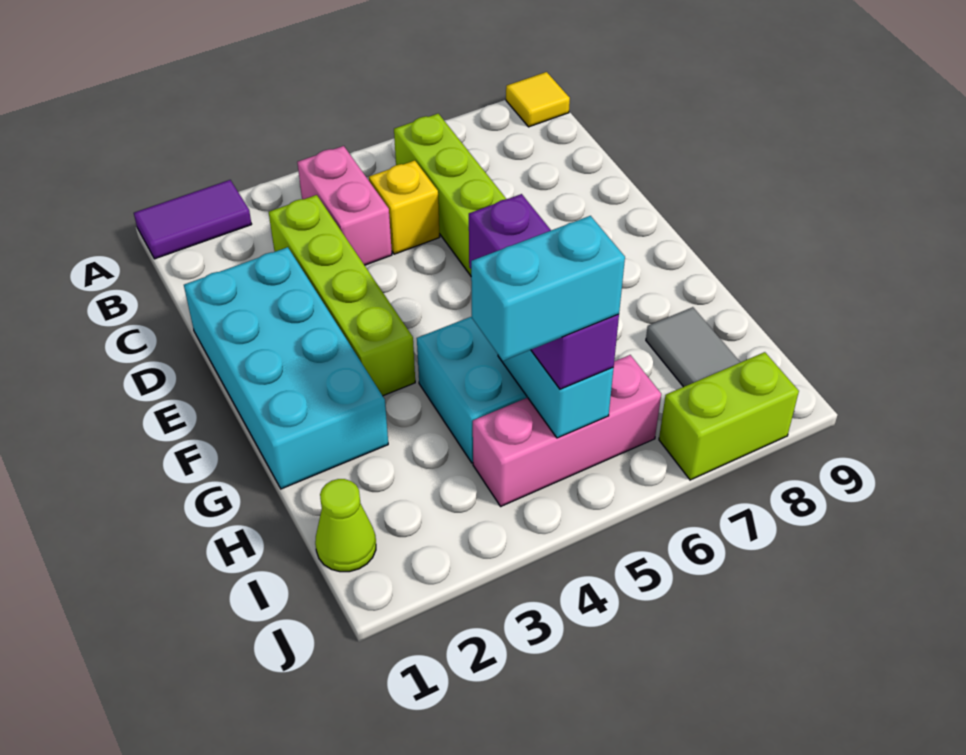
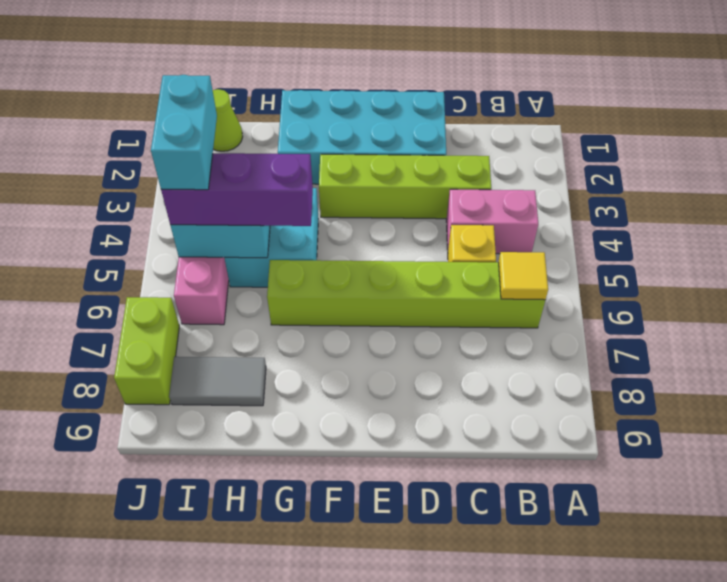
purple tile A1:A2 level 1 -> none
yellow tile A9 level 1 -> yellow tile B6 level 2

